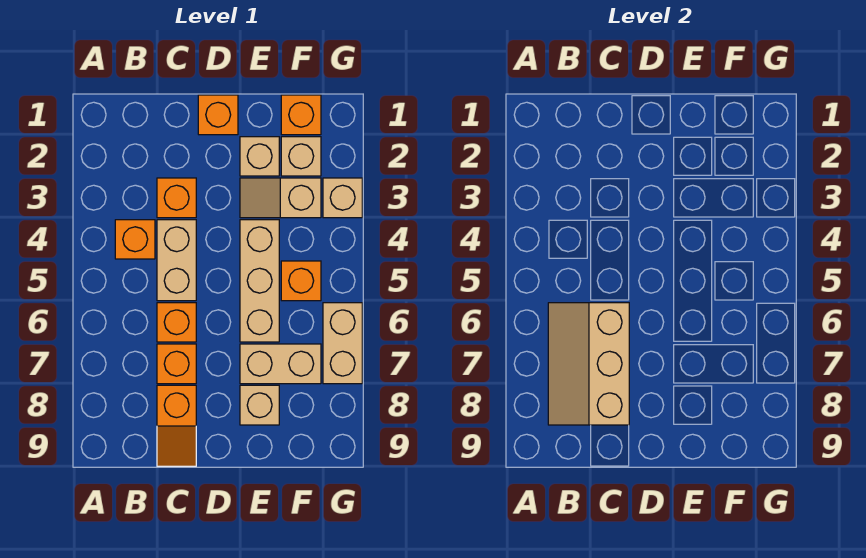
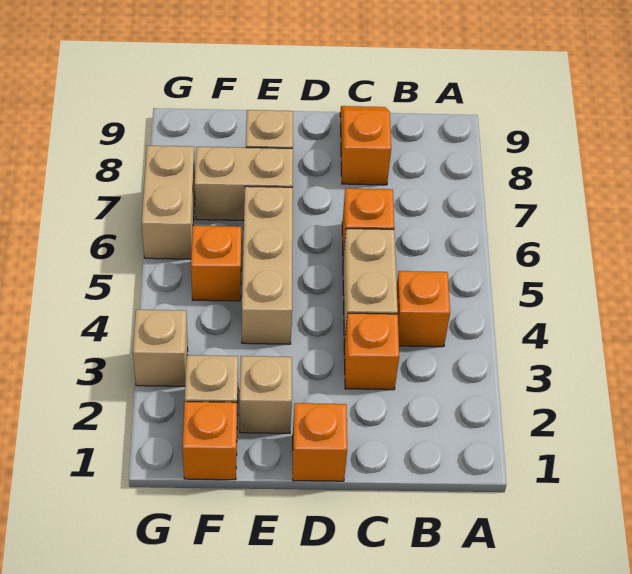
tan slope B6:C8 level 2 top C -> none
orange brick C7 level 1 -> none
tan slope E3:F3 level 1 top F -> none

